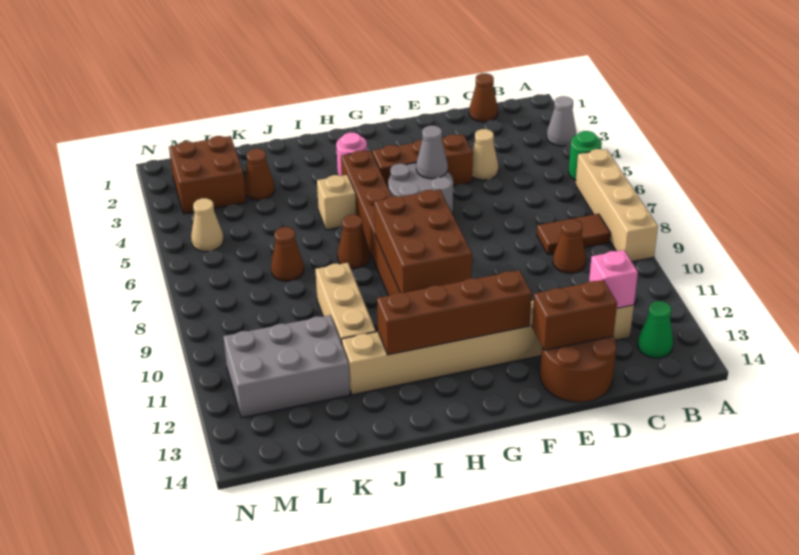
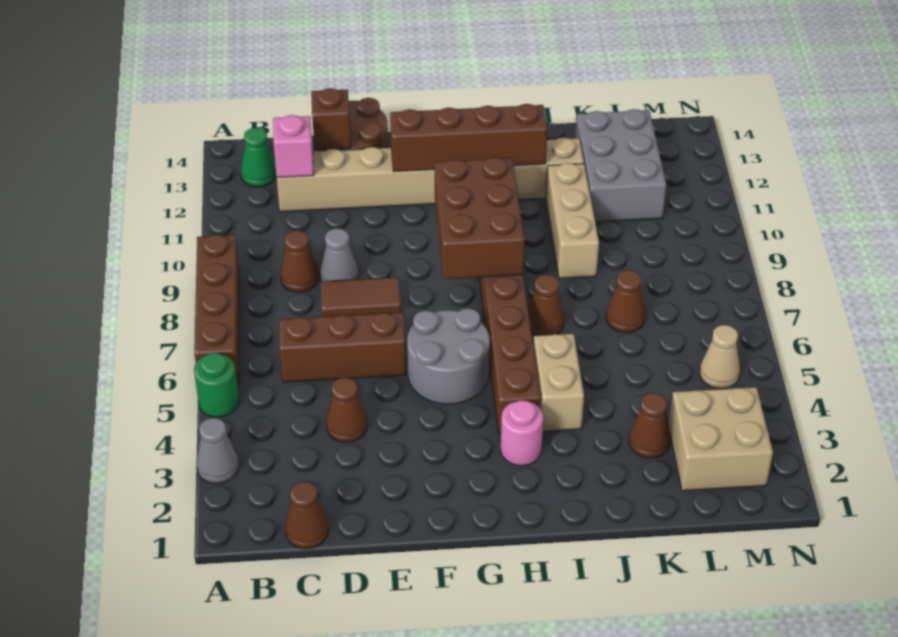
tan brick A6:A9 level 1 -> brown brick A6:A9 level 1
brown tile B8:C8 level 1 -> brown tile D8:E8 level 1
tan cone D4 level 1 -> brown cone D4 level 1
brown brick D13:E13 level 2 -> brown brick D13 level 2
brown brick E4:G4 level 1 -> brown brick C6:E6 level 1
grey cone F5 level 2 -> grey cone D9 level 1
tan brick I5 level 1 -> tan brick I4:I5 level 1
grey brick K11:M12 level 1 -> grey brick K11:L13 level 1
brown brick L2:M3 level 1 -> tan brick L2:M3 level 1

